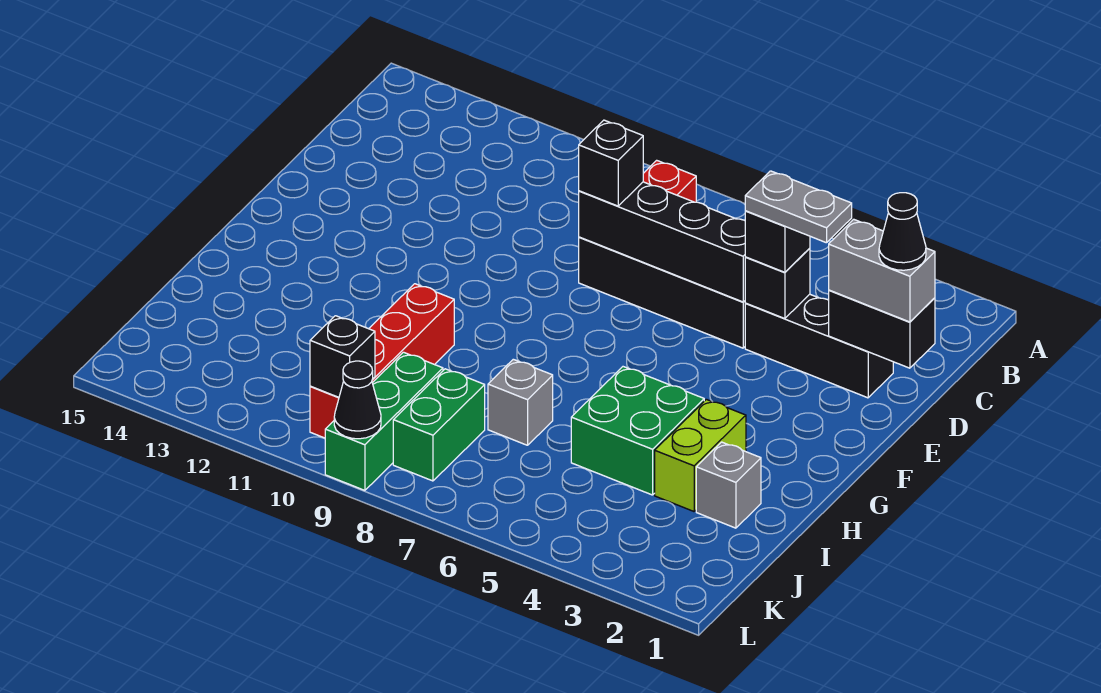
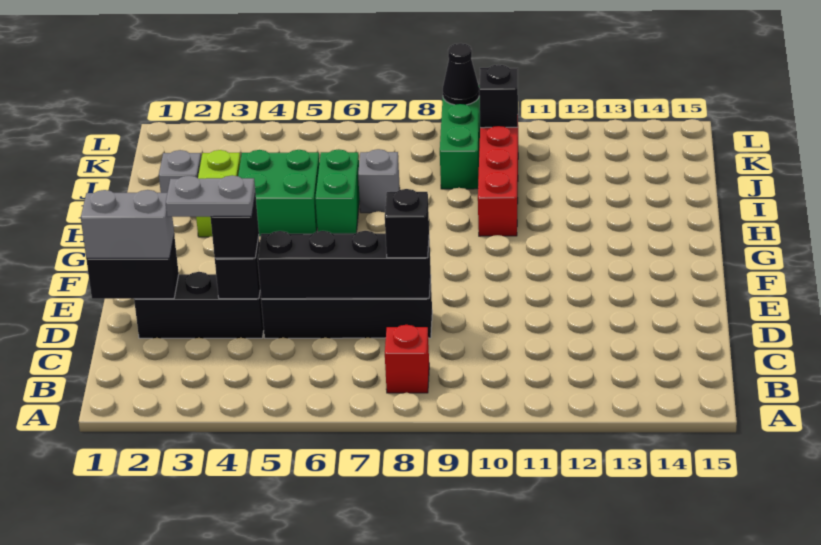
black cone D1 level 4 -> none
green brick J8:K8 level 1 -> green brick H6:I6 level 1

